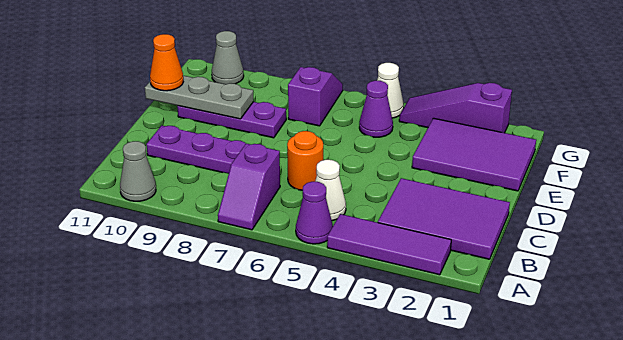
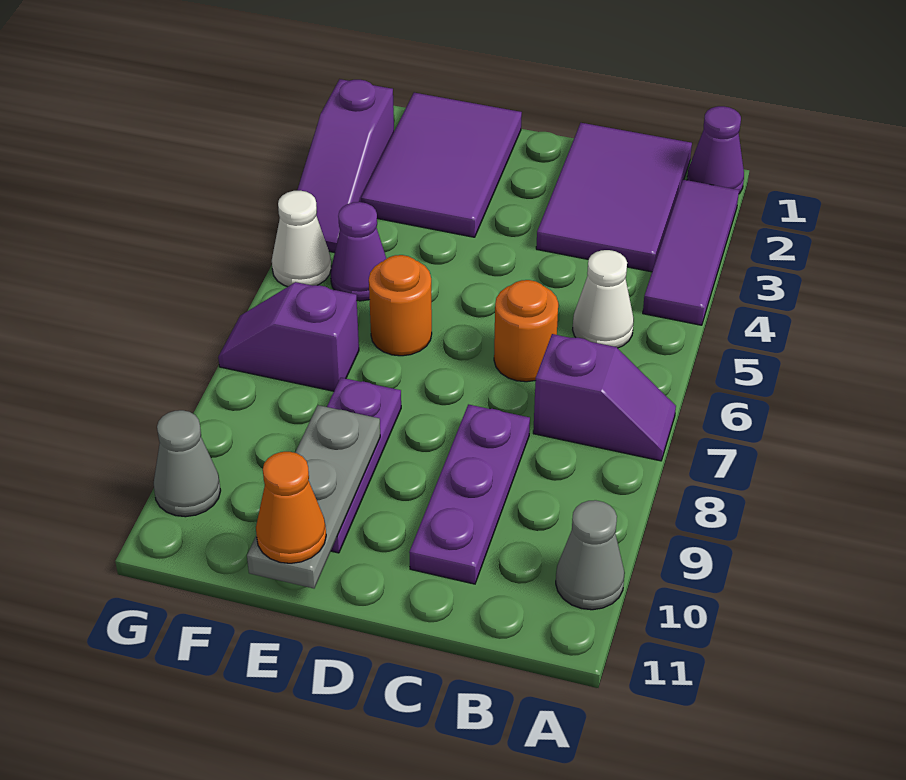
purple cone A5 level 1 -> purple cone A1 level 1
none -> orange round brick E6 level 1

